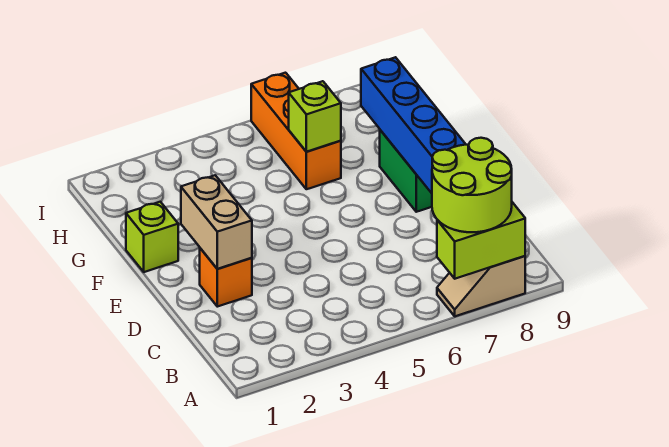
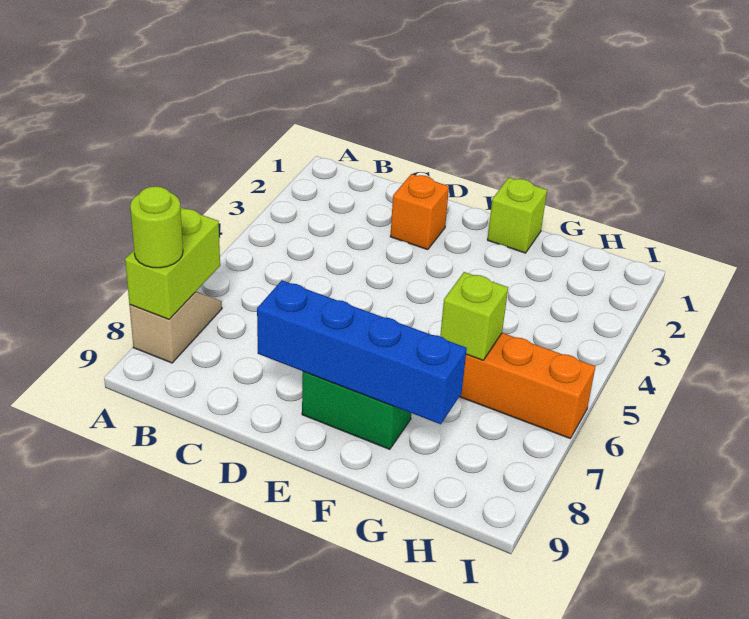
lime round brick A7:B8 level 3 -> lime round brick A8 level 3
tan brick D2:E2 level 2 -> none

